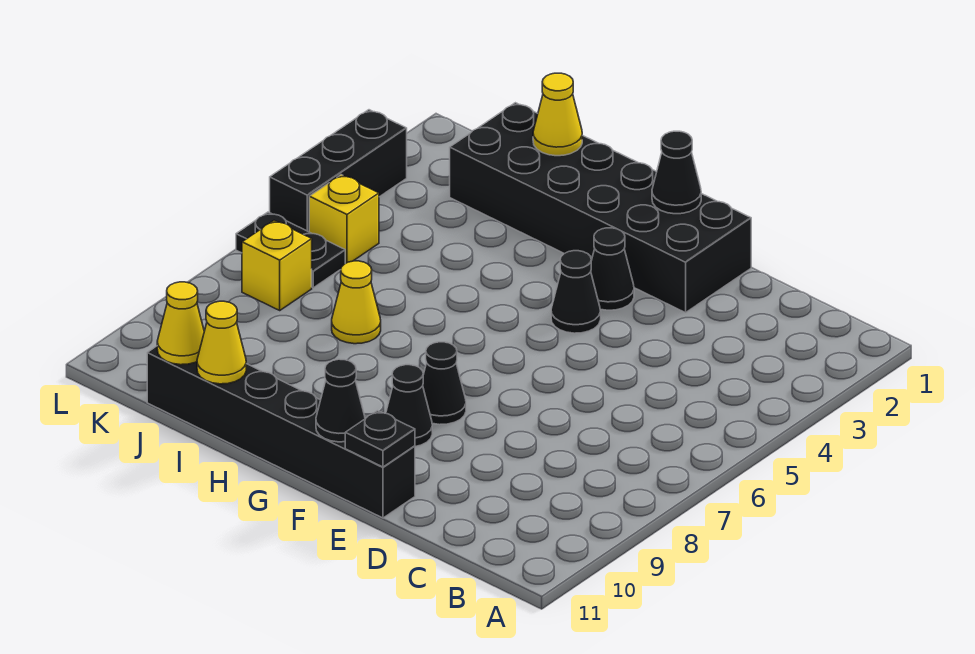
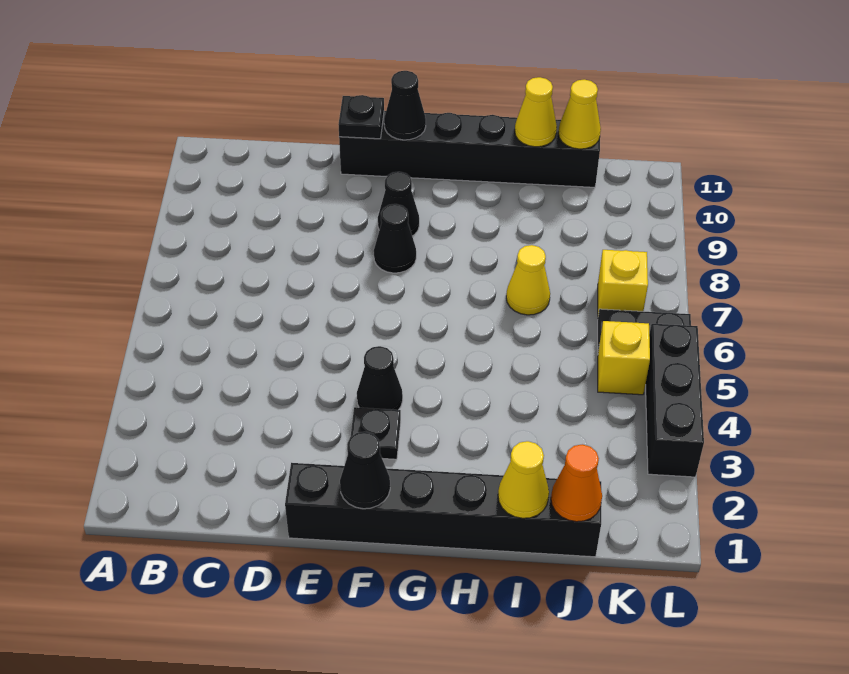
black brick E1:J2 level 1 -> black brick E1:J1 level 1
black cone F3 level 1 -> black plate F3 level 1
none -> orange cone J1 level 2

